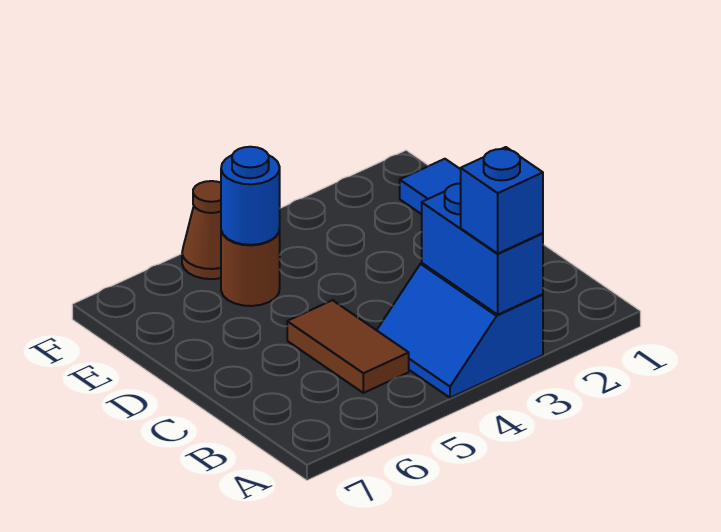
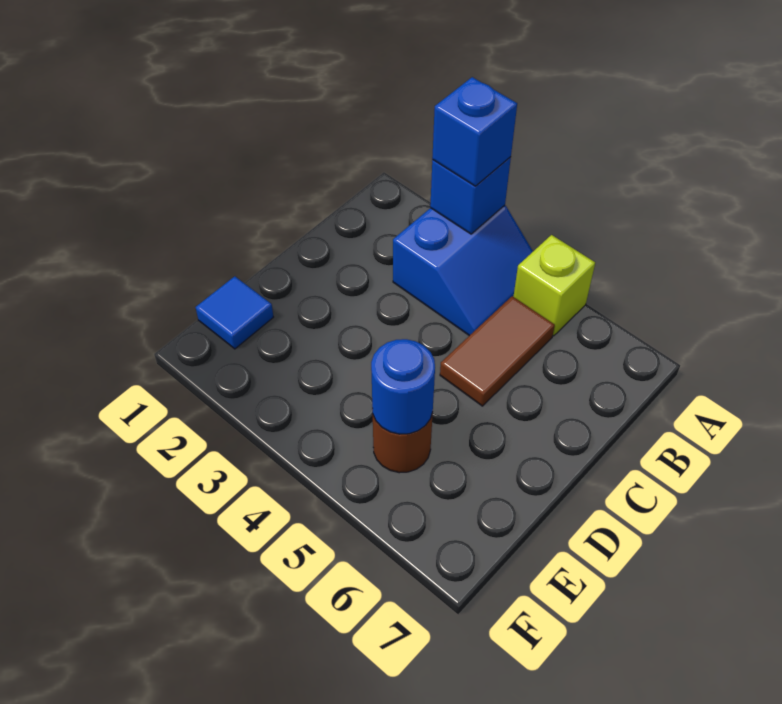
blue brick A3:B3 level 2 -> blue brick A3 level 2
none -> lime brick A5 level 1
brown cone F5 level 1 -> none

